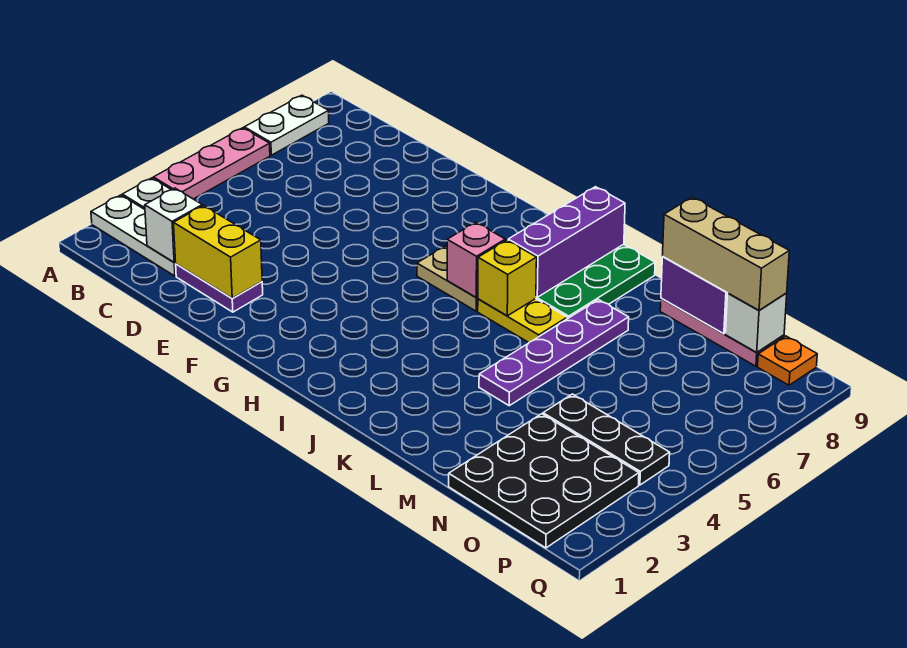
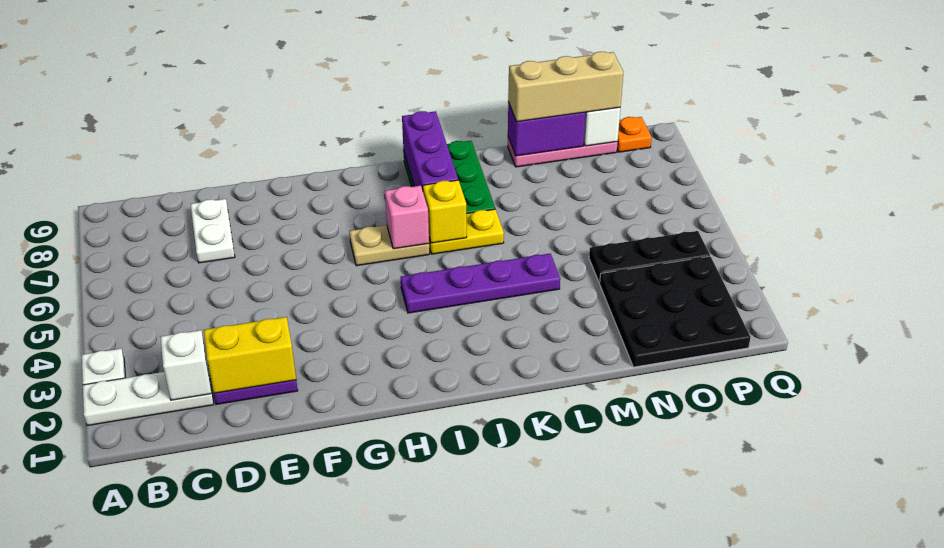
pink plate A4:A6 level 1 -> none
white plate A7:A8 level 1 -> white plate D7:D8 level 1
purple plate L4:L7 level 1 -> purple plate I4:L4 level 1

